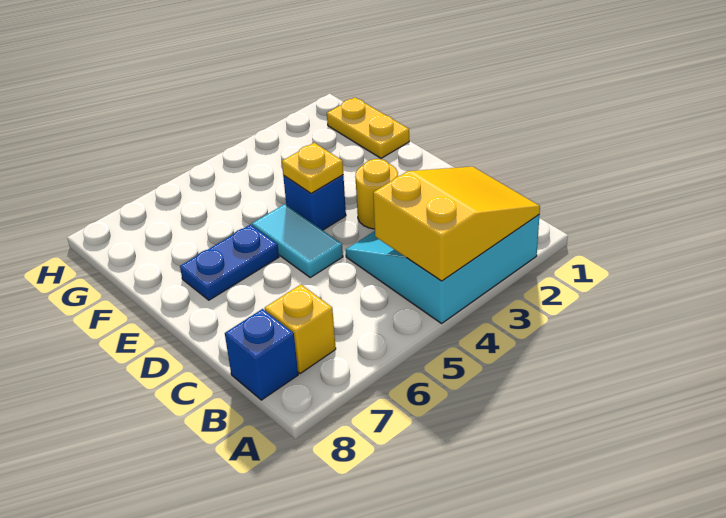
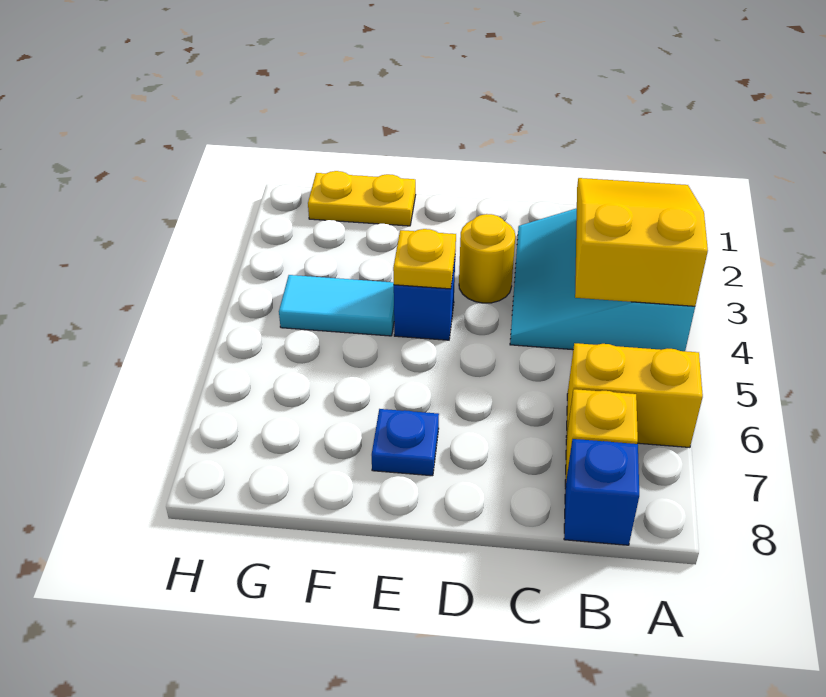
none -> yellow brick A6:B6 level 1
cyan tile D5:E5 level 1 -> cyan tile F4:G4 level 1
blue plate E6:E7 level 1 -> blue plate E7 level 1

